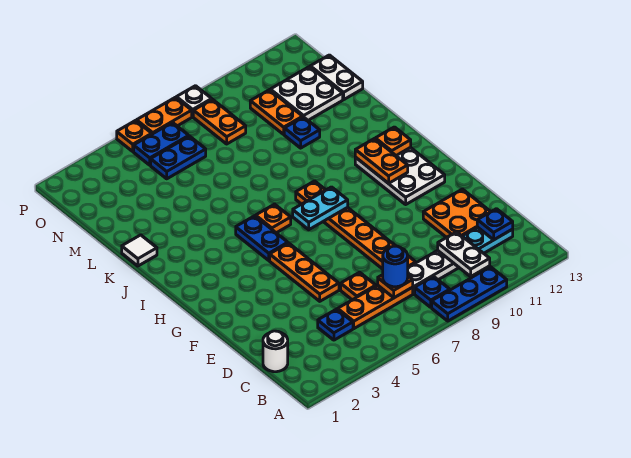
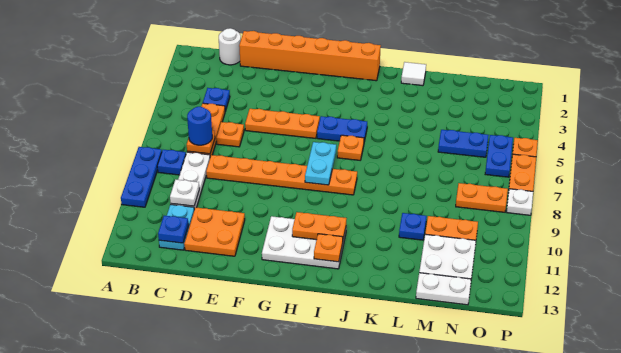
white plate B10:C10 level 2 -> white plate C10 level 2
none -> orange brick D1:I1 level 1
blue plate N5:N6 level 1 -> blue plate M5:N5 level 1

